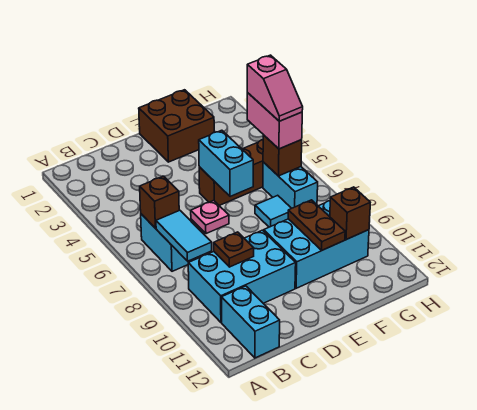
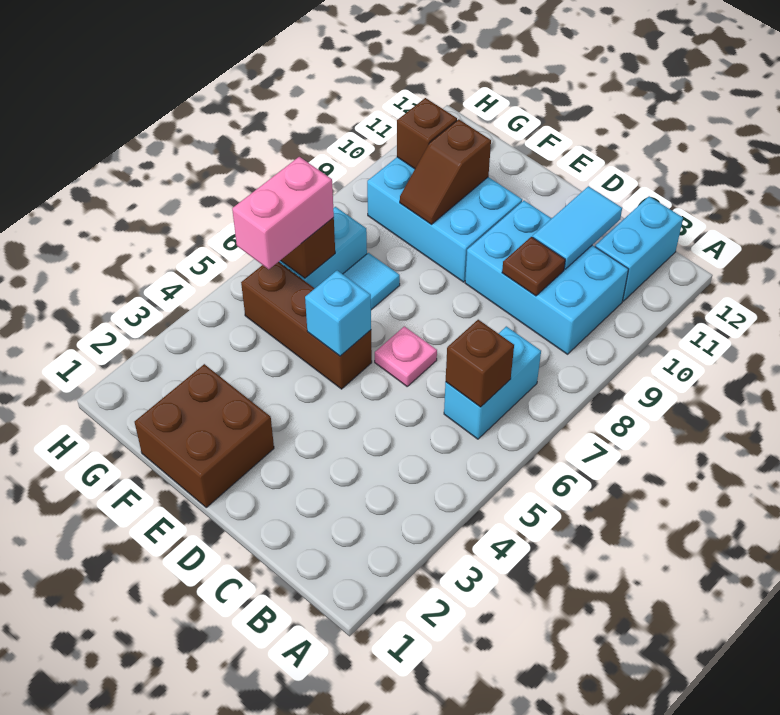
cyan tile B7:B8 level 2 -> cyan tile C10:C11 level 2
cyan brick E5:E6 level 2 -> cyan brick E5 level 2
brown plate F9:F10 level 2 -> brown slope F9:F10 level 2 top 10
pink slope G5:G6 level 4 top 5 -> none

